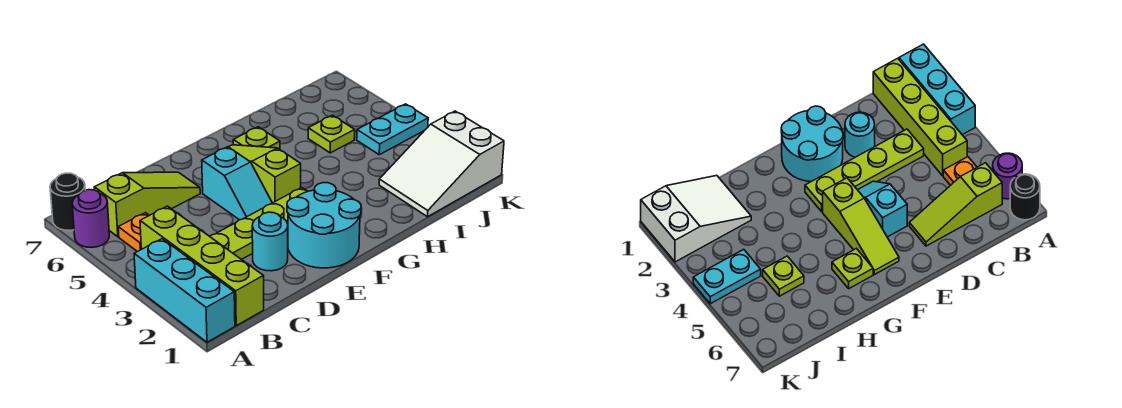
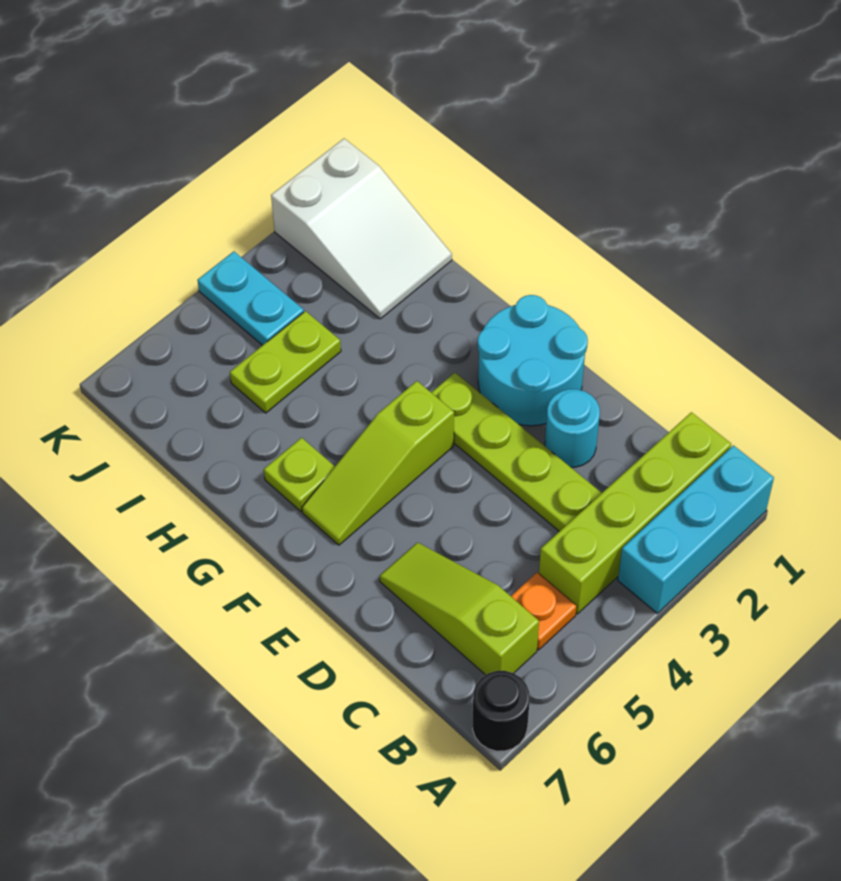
purple round brick A6 level 1 -> none
cyan slope E4:E5 level 1 top 5 -> none
lime plate I5 level 1 -> lime plate I4:I5 level 1

